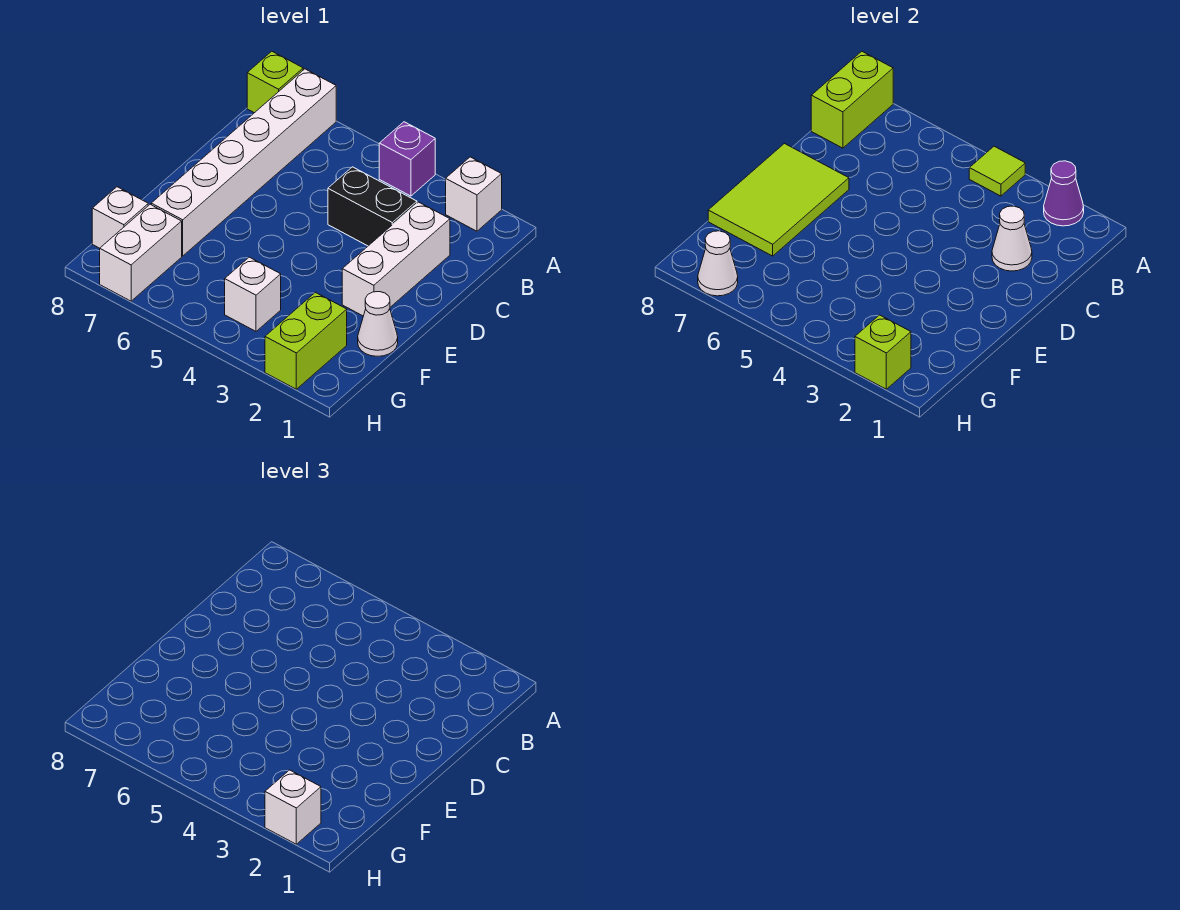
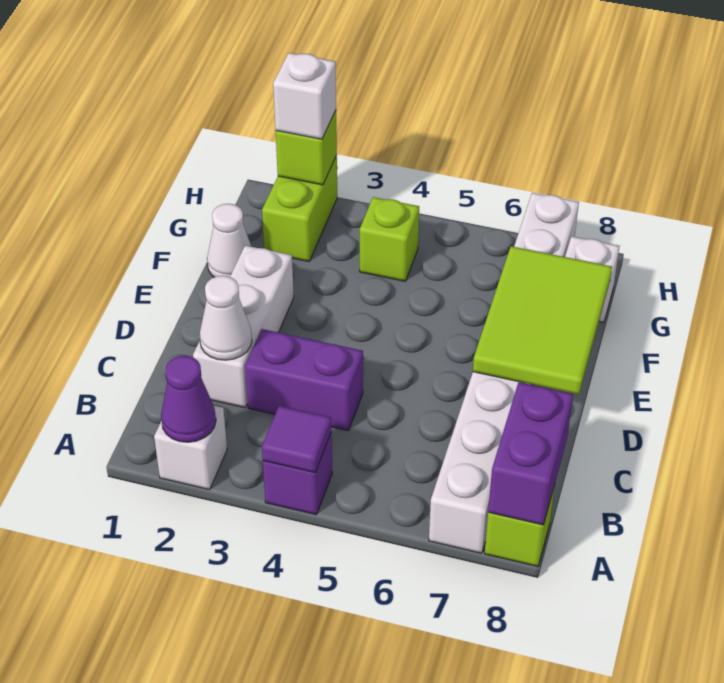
lime tile A4 level 2 -> purple tile A4 level 2
lime brick A8:B8 level 2 -> purple brick A8:B8 level 2
black brick C3:C4 level 1 -> purple brick C3:C4 level 1
white brick G4 level 1 -> lime brick G4 level 1
white cone H7 level 2 -> none

